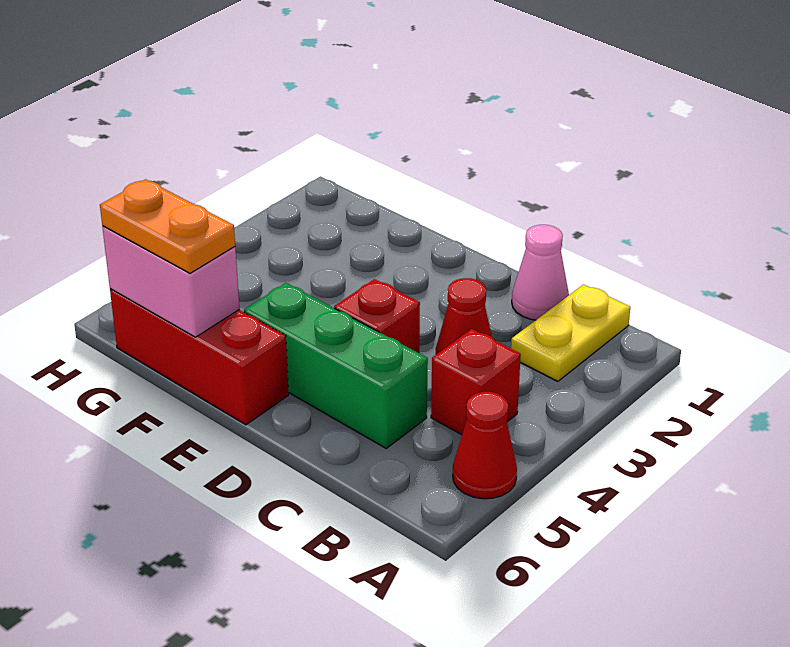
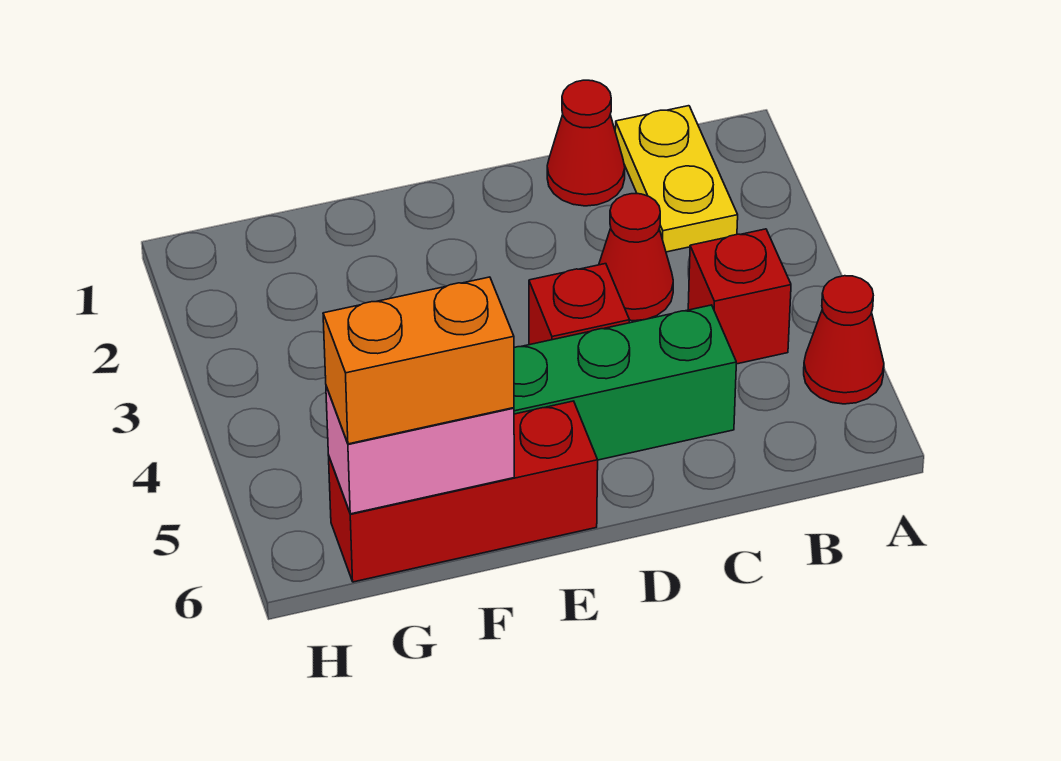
pink cone C1 level 1 -> red cone C1 level 1
orange plate F6:G6 level 3 -> orange brick F6:G6 level 3

